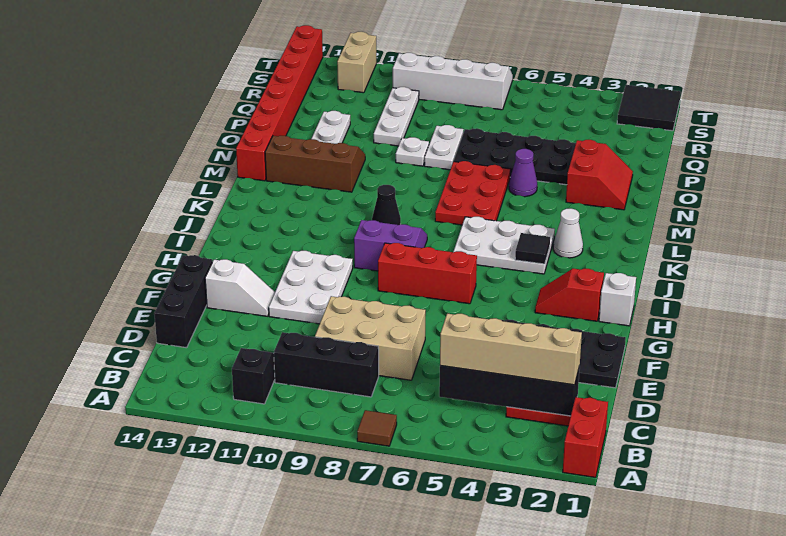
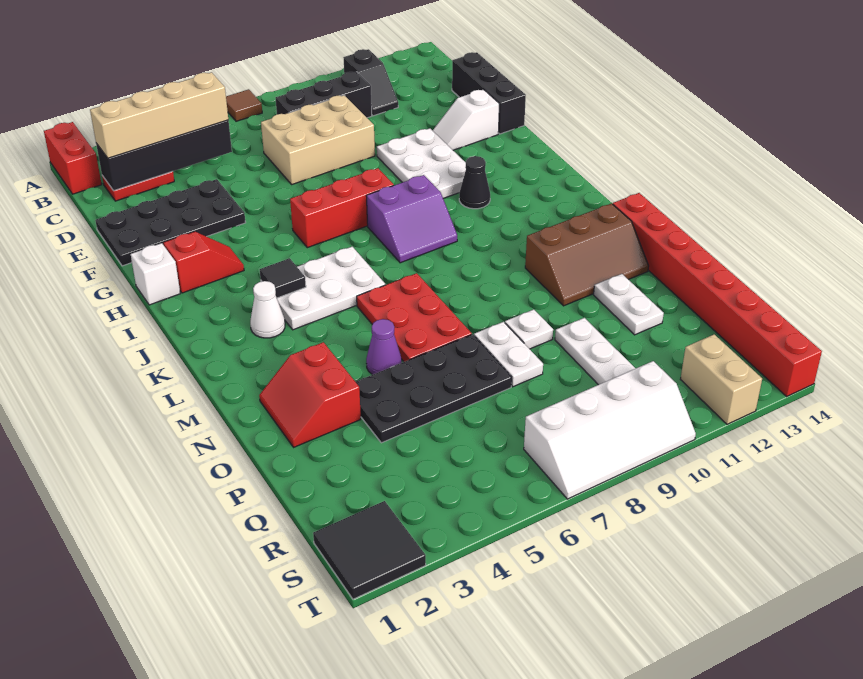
black cone K9 level 1 -> black cone I11 level 1

